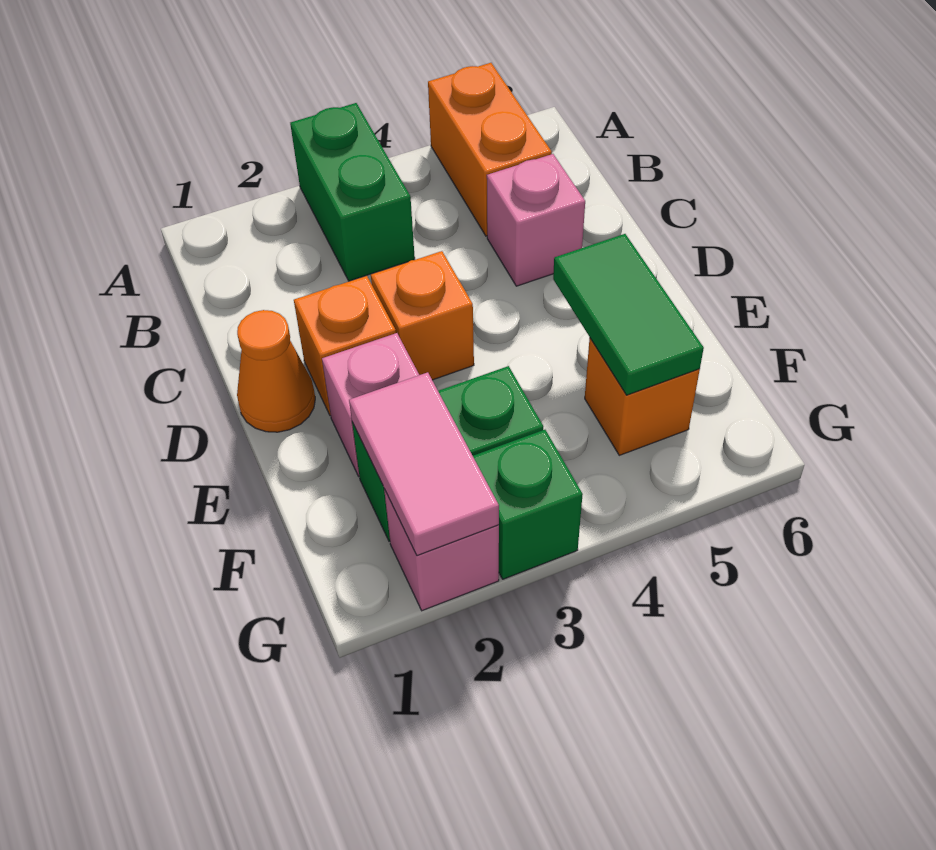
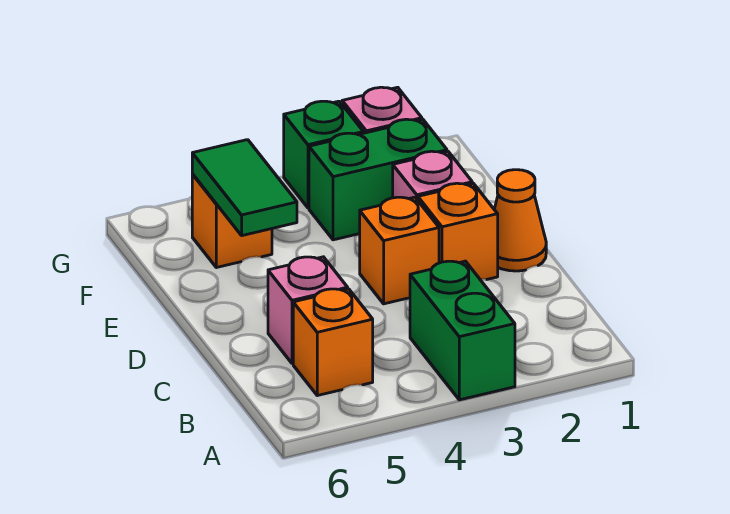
orange brick A5:B5 level 1 -> orange brick B5 level 1
pink tile F2:G2 level 2 -> none

